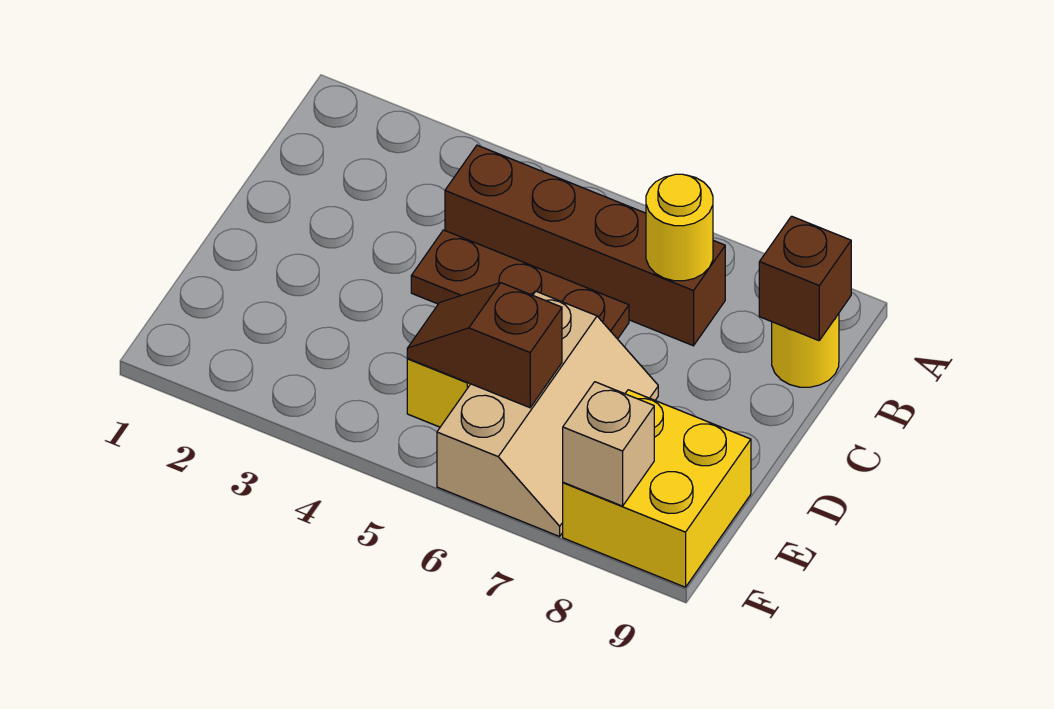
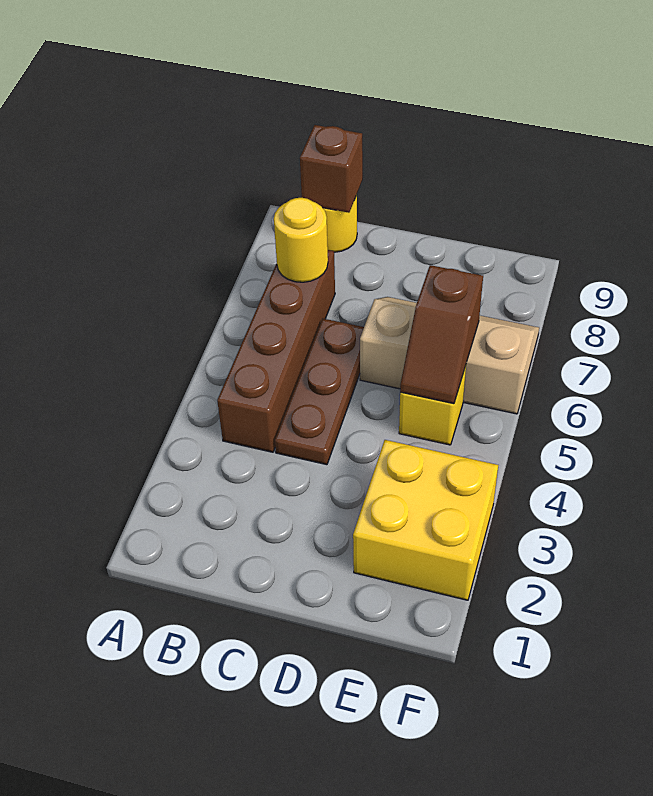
yellow brick E8:F9 level 1 -> yellow brick E2:F3 level 1
tan brick F8 level 2 -> none

